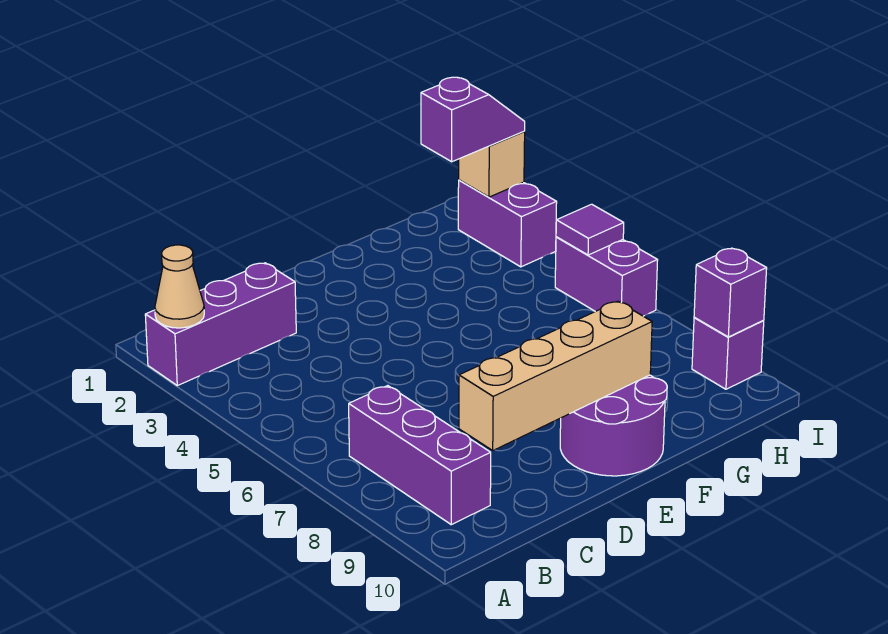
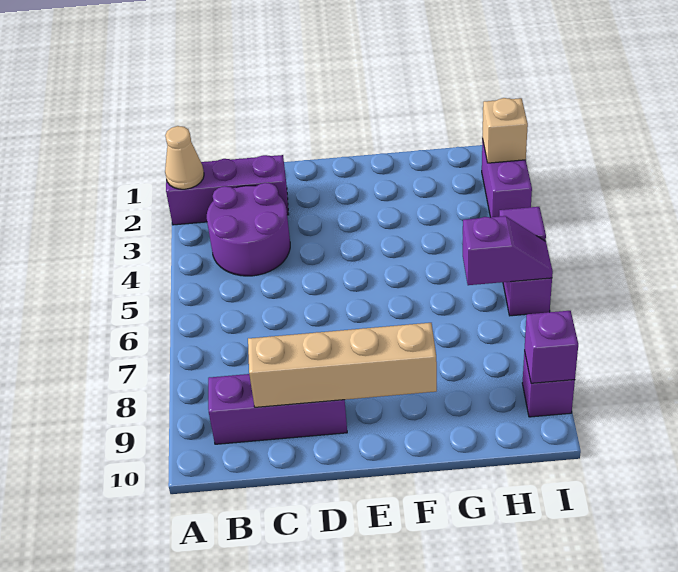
purple brick B7:B9 level 1 -> purple brick B9:D9 level 1
purple round brick E9:F10 level 1 -> purple round brick B3:C4 level 1
purple slope H2:I2 level 3 top H -> purple slope H6:I6 level 2 top H

